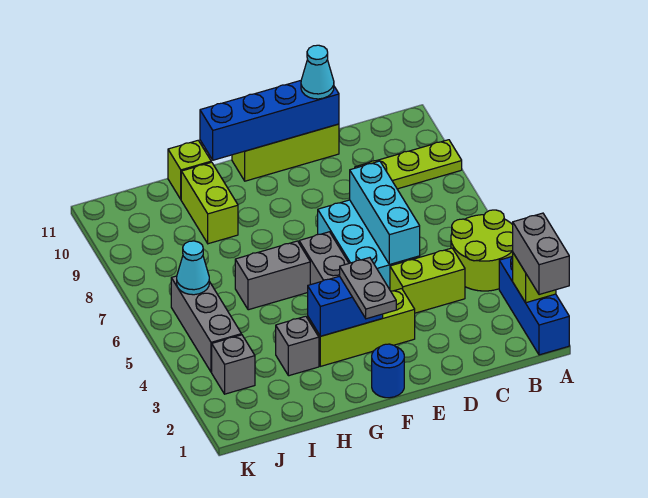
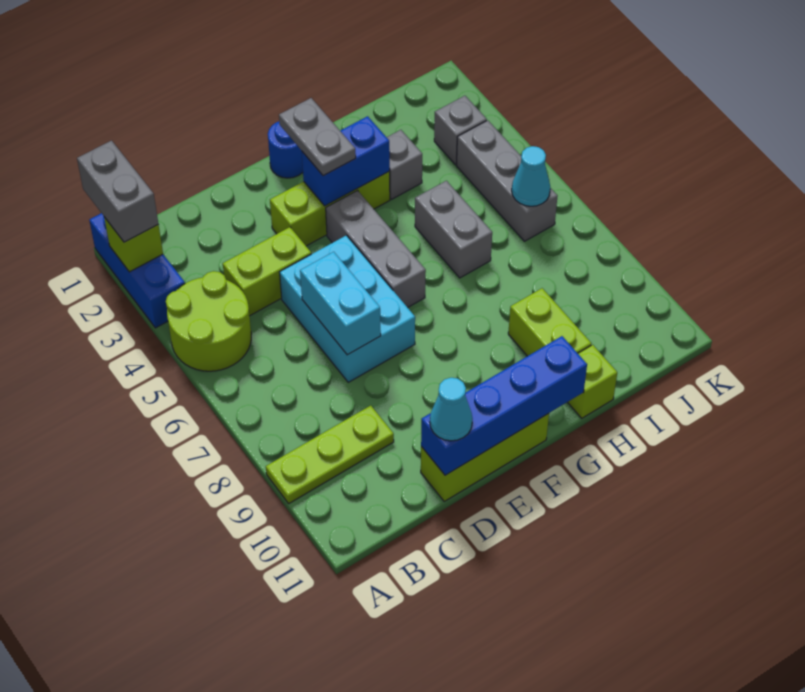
cyan brick D5:D7 level 2 -> cyan brick D6:D7 level 2
grey brick G6:H6 level 1 -> grey brick H5:H6 level 1

